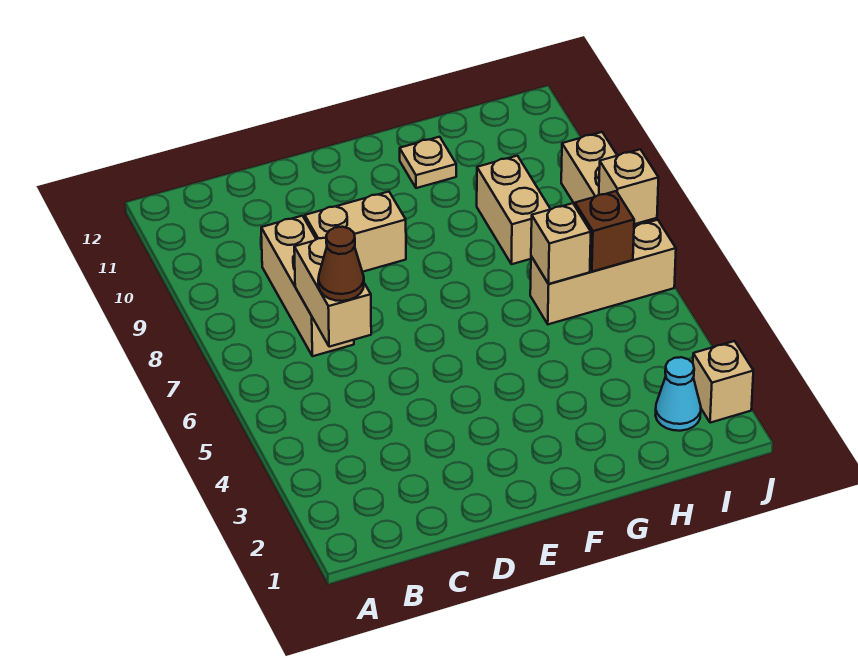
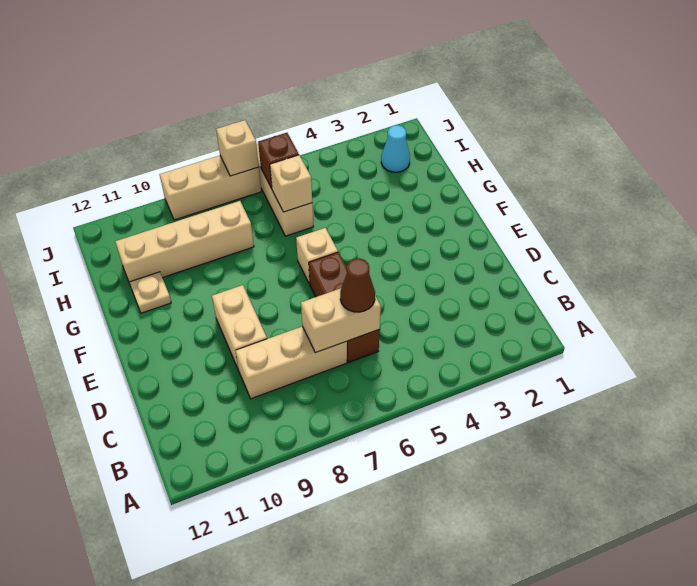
none -> brown brick C6:E6 level 1
tan brick H8:H9 level 1 -> tan brick H8:H11 level 1
tan brick J2 level 1 -> tan brick F6 level 1

